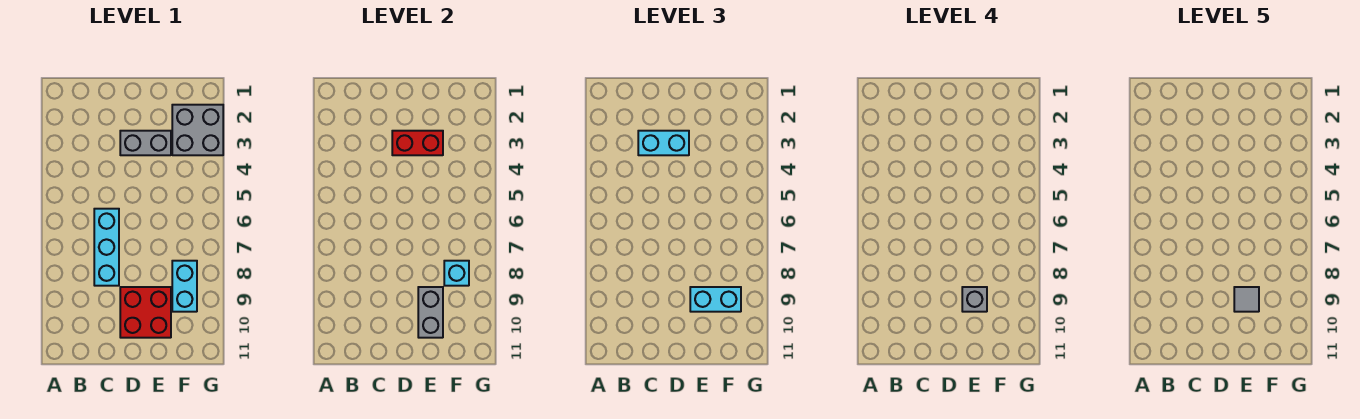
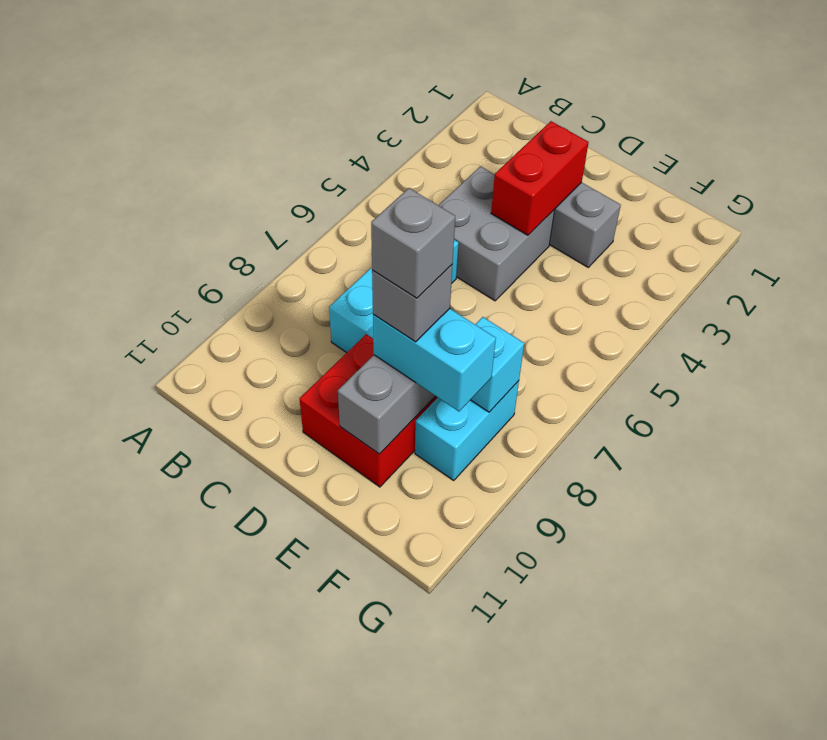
cyan brick C3:D3 level 3 -> none
red brick D3:E3 level 2 -> red brick D3:D4 level 2
grey tile E9 level 5 -> grey brick E9 level 5
grey brick F2:G3 level 1 -> grey brick C4:D5 level 1

